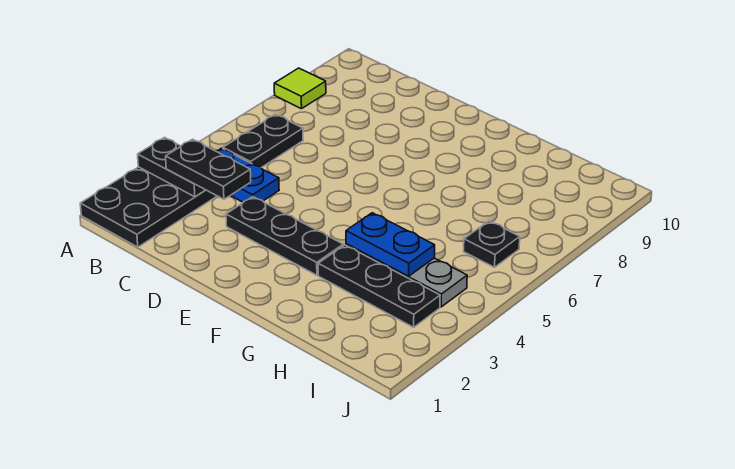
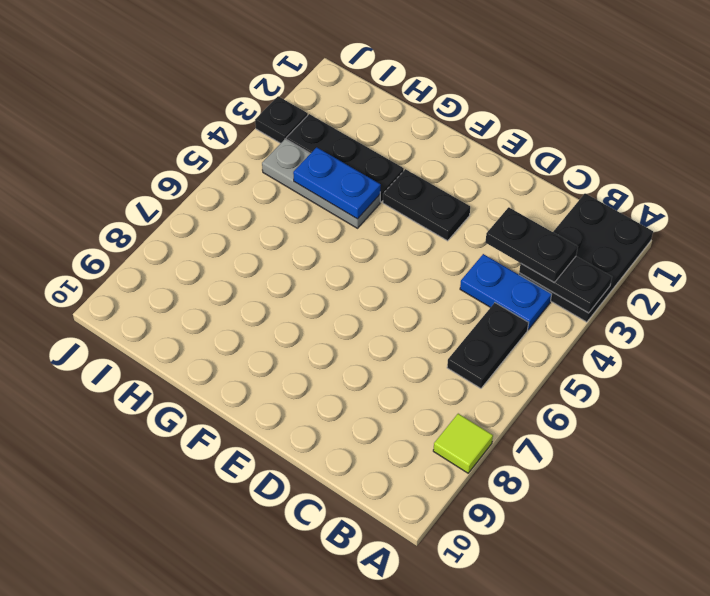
black plate D3:F3 level 1 -> black plate E3:F3 level 1
black plate I6 level 1 -> black plate J3 level 1

